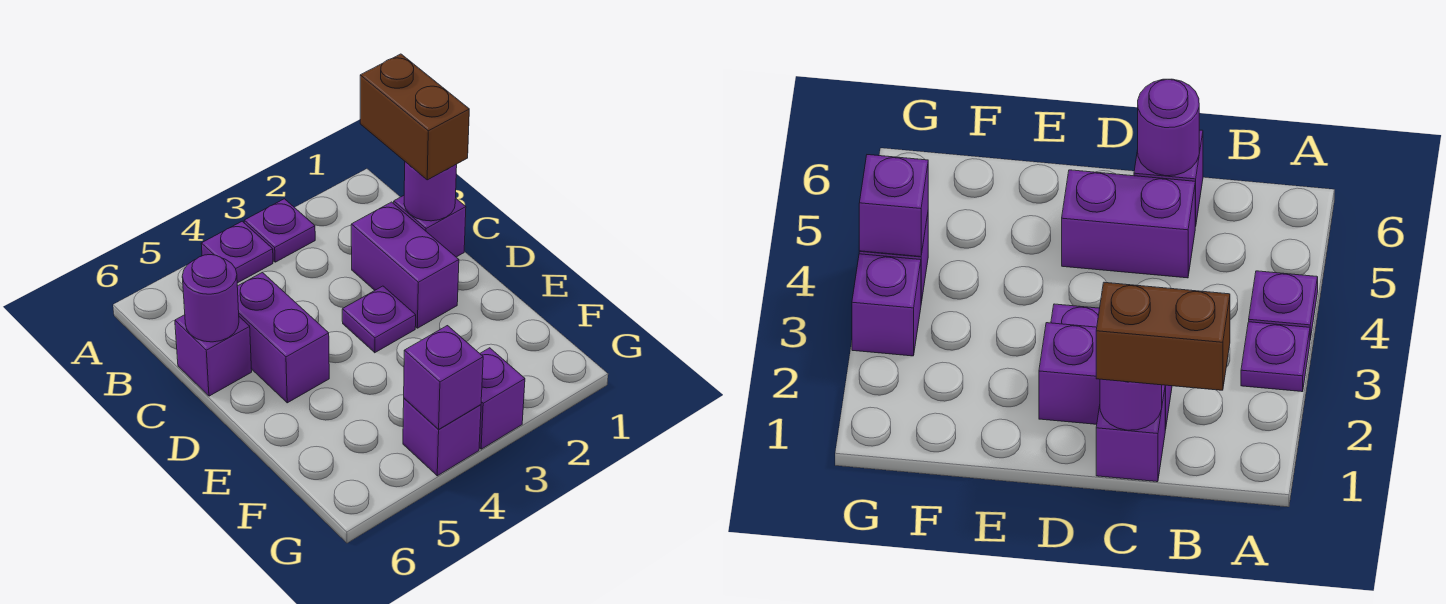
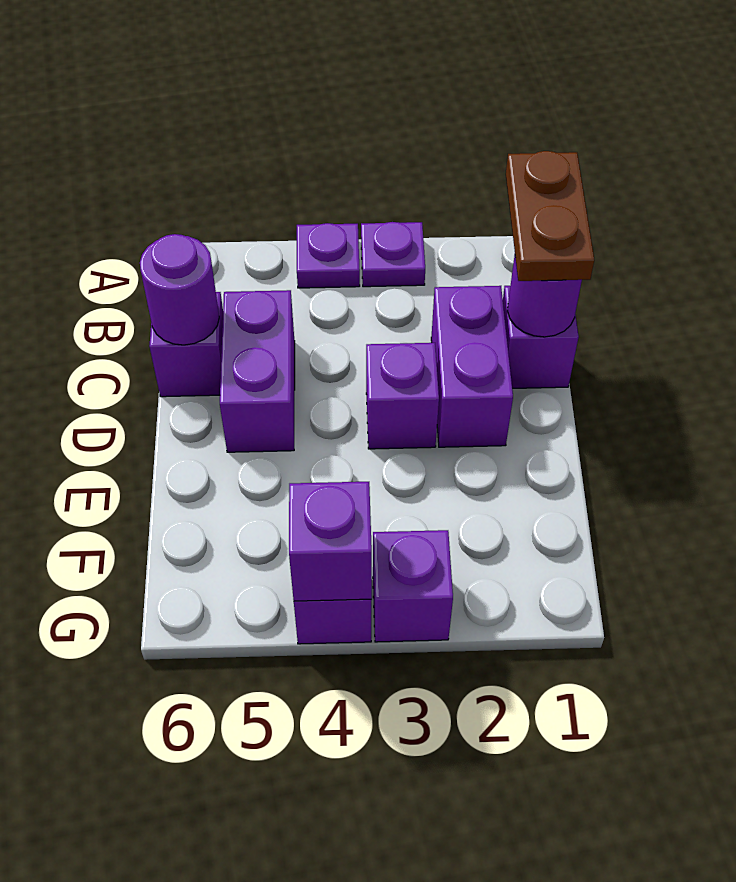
brown brick B1:C1 level 3 -> brown plate B1:C1 level 3
purple plate D3 level 1 -> purple brick D3 level 1

